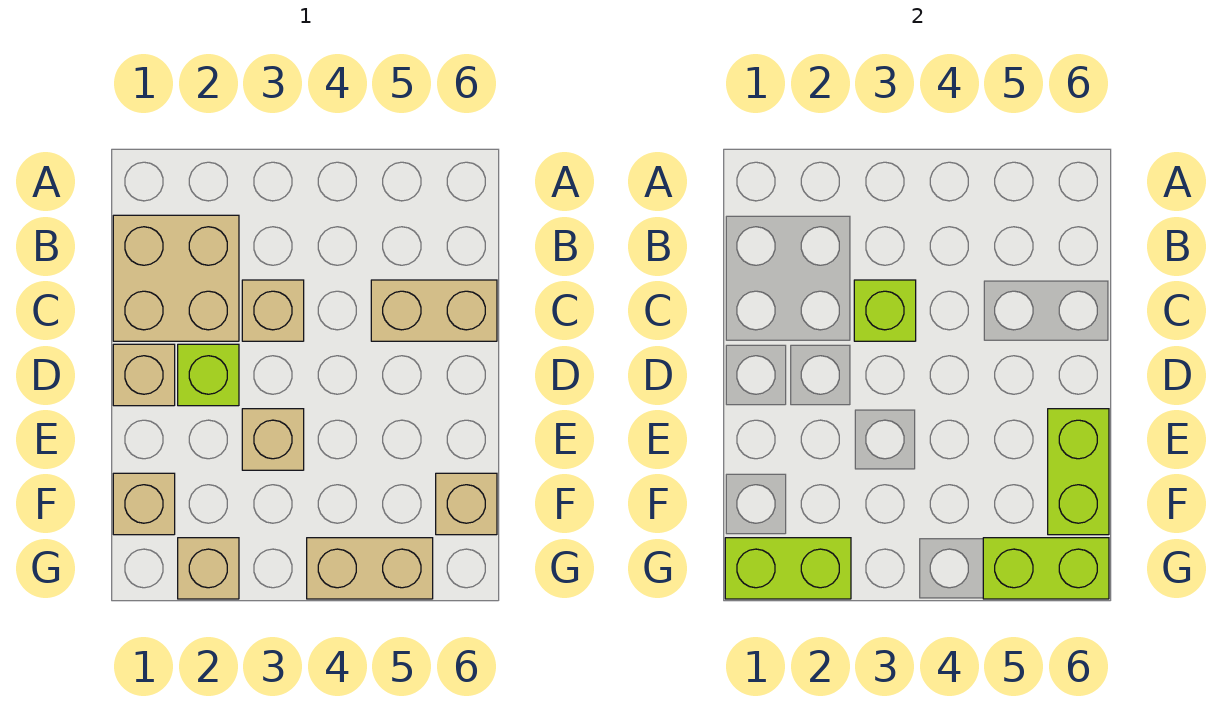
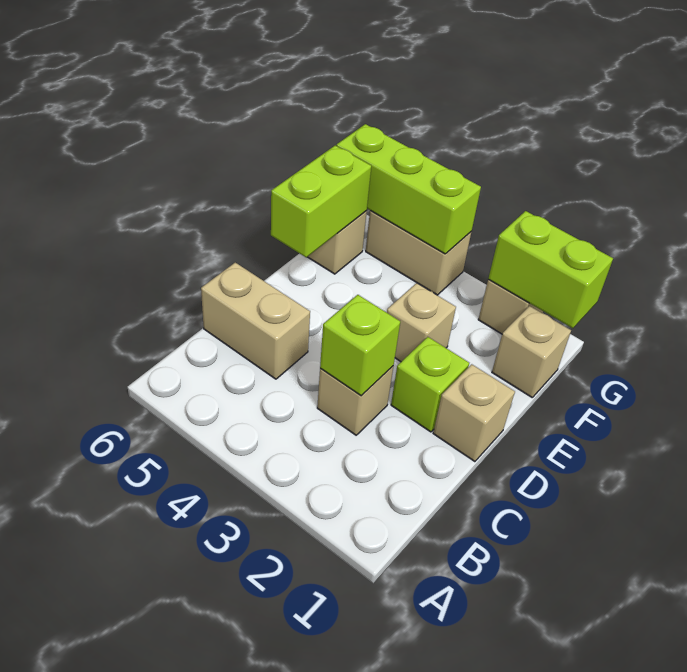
tan brick B1:C2 level 1 -> none
lime brick G5:G6 level 2 -> lime brick G4:G6 level 2

